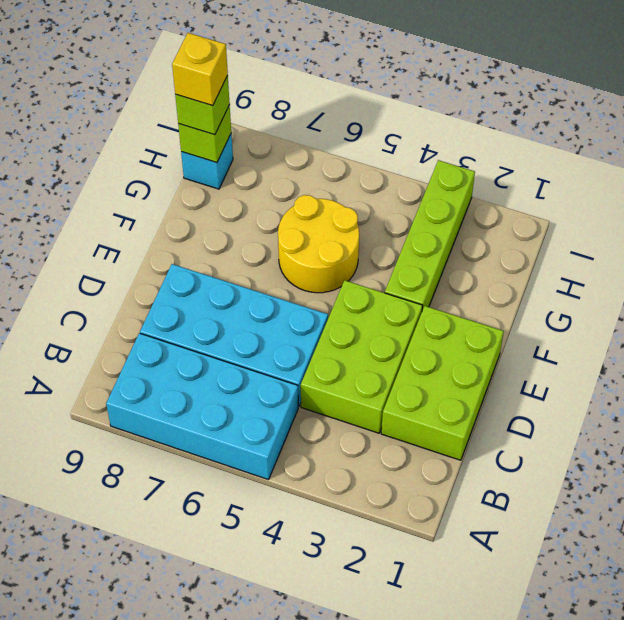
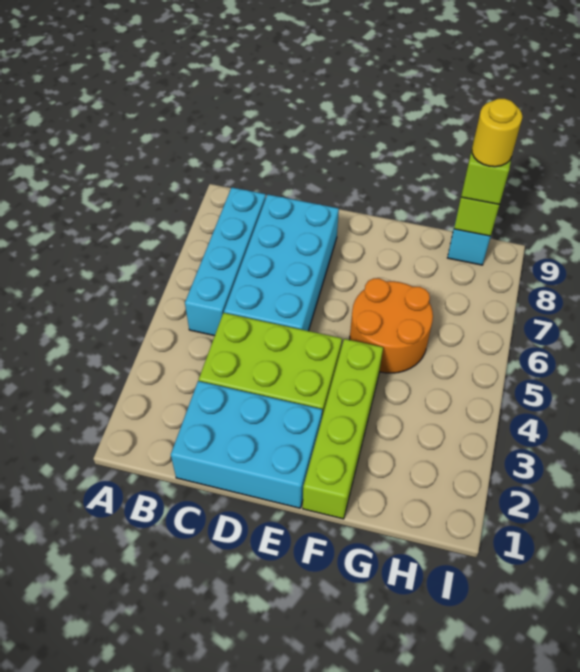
cyan brick A5:B8 level 1 -> cyan brick B5:B8 level 1
lime brick C1:E2 level 1 -> cyan brick C1:E2 level 1
lime brick F3:I3 level 1 -> lime brick F1:F4 level 1
yellow round brick F5:G6 level 1 -> orange round brick F5:G6 level 1
yellow brick H9 level 4 -> yellow round brick H9 level 4

